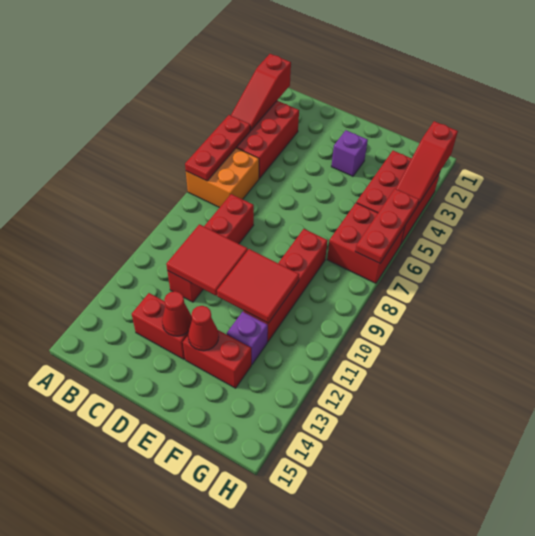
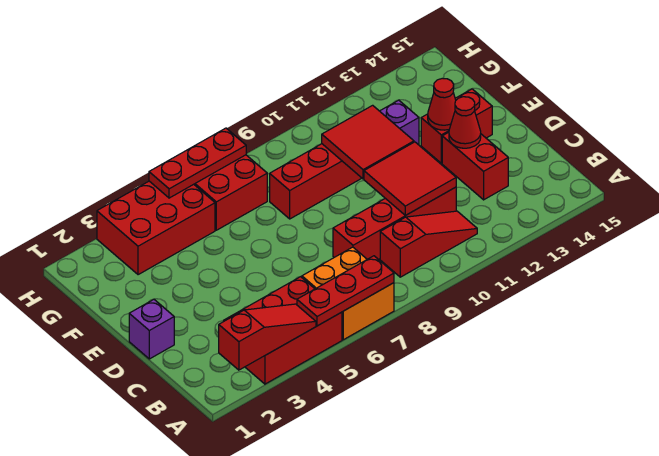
purple brick E3 level 1 -> purple brick D1 level 1
red brick E13:F13 level 1 -> red brick E13:E14 level 1
red slope H2:H4 level 2 top 2 -> red slope B9:B11 level 1 top 9

